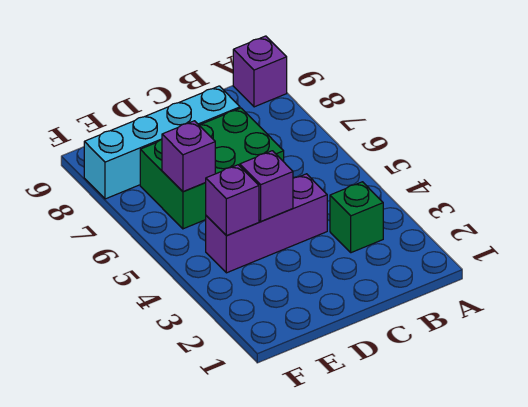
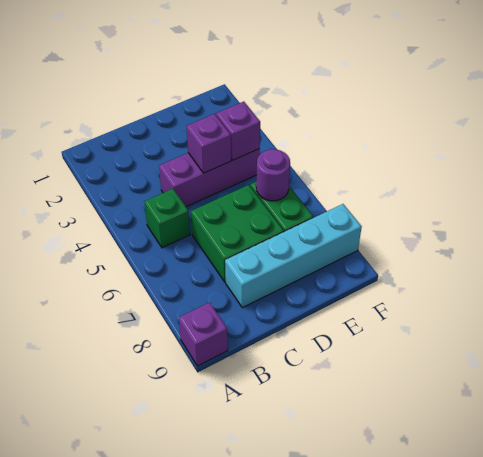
green brick B3 level 1 -> green brick B5 level 1
purple brick E6 level 2 -> purple round brick E6 level 2

